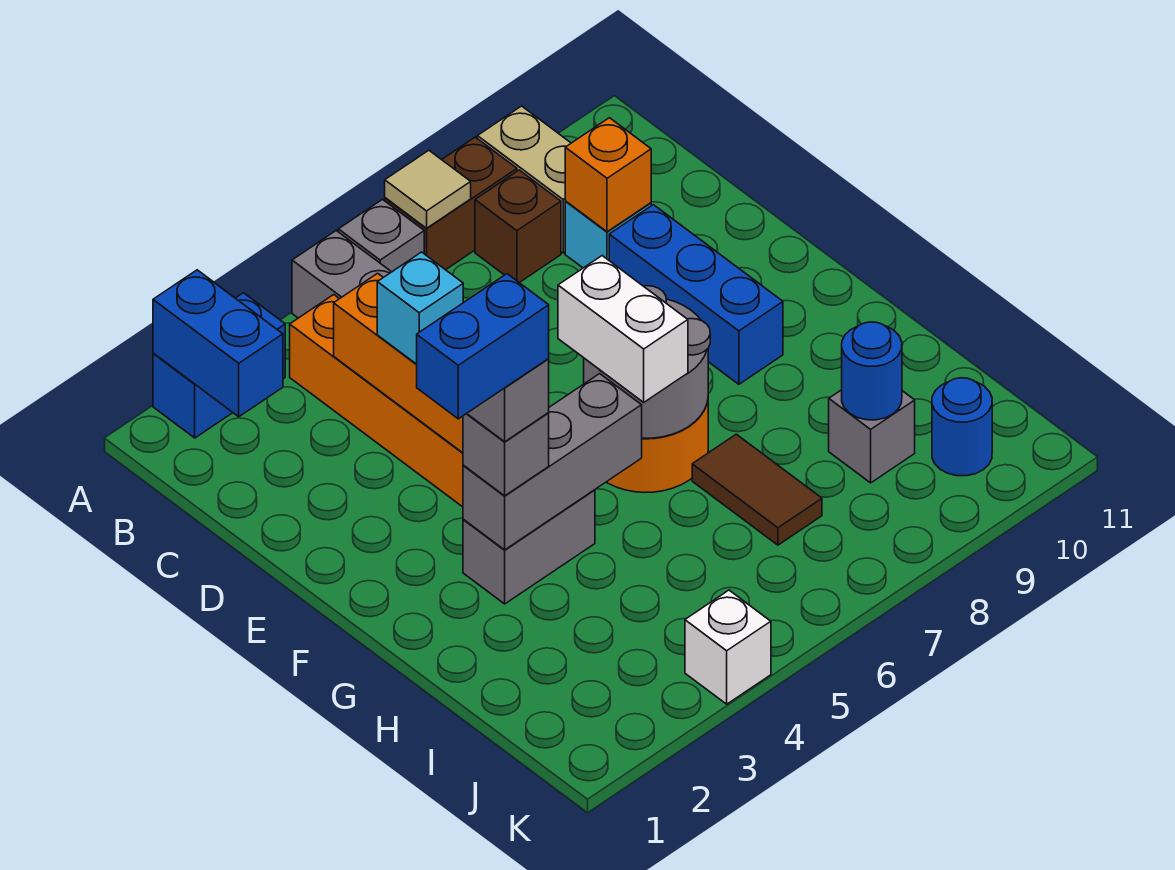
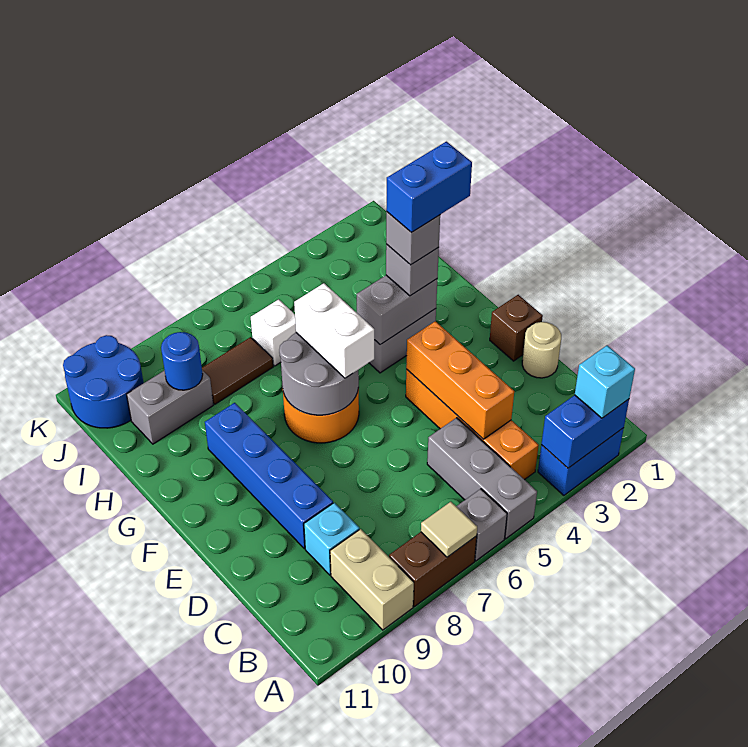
blue brick A2:B2 level 2 -> blue brick A2:A3 level 2
brown brick B8 level 1 -> brown brick E1 level 1
orange brick C9 level 2 -> none
none -> tan round brick D1 level 1
cyan brick D4 level 3 -> cyan brick A2 level 3
blue brick D9:F9 level 1 -> blue brick D9:G9 level 1
grey brick G3:G5 level 2 -> grey brick G3:G4 level 2
brown tile H7:I7 level 1 -> brown tile I7:I8 level 1
grey brick I9 level 1 -> grey brick I9:I10 level 1
blue round brick J10 level 1 -> blue round brick J10:K11 level 1
white brick K4 level 1 -> white brick I6 level 1

